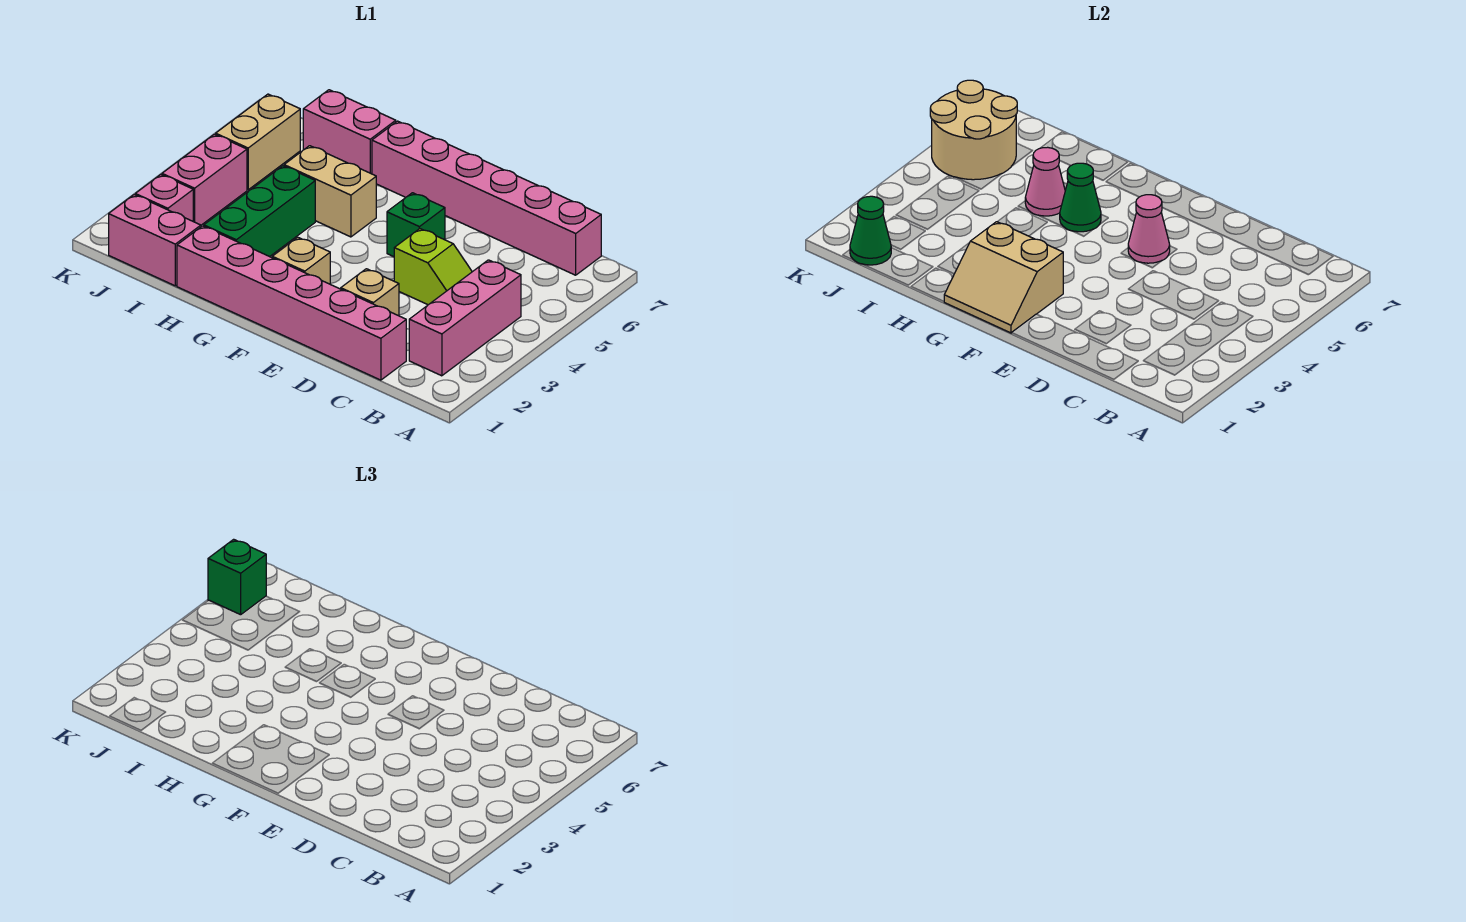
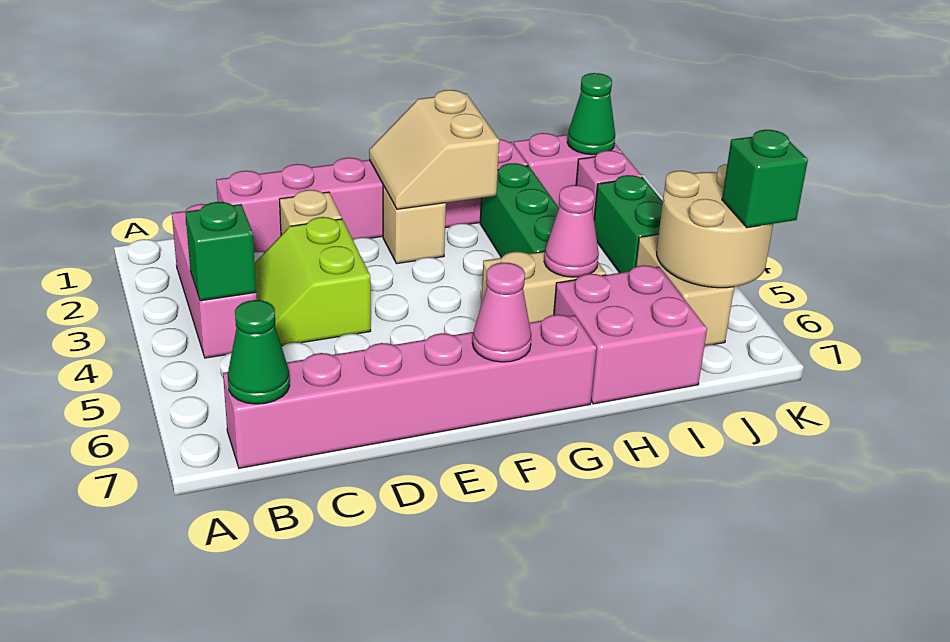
lime slope C4:D4 level 1 top D -> lime slope C3:D4 level 1 top D
green brick E5 level 1 -> green brick B4 level 2
pink cone E5 level 2 -> pink cone F7 level 2
tan slope F1:G2 level 2 top 2 -> tan slope F1:G2 level 2 top G
green cone G5 level 2 -> green cone B7 level 2
pink brick H7:I7 level 1 -> pink brick H6:I7 level 1
pink brick J3:J4 level 1 -> green brick J3:J4 level 1

